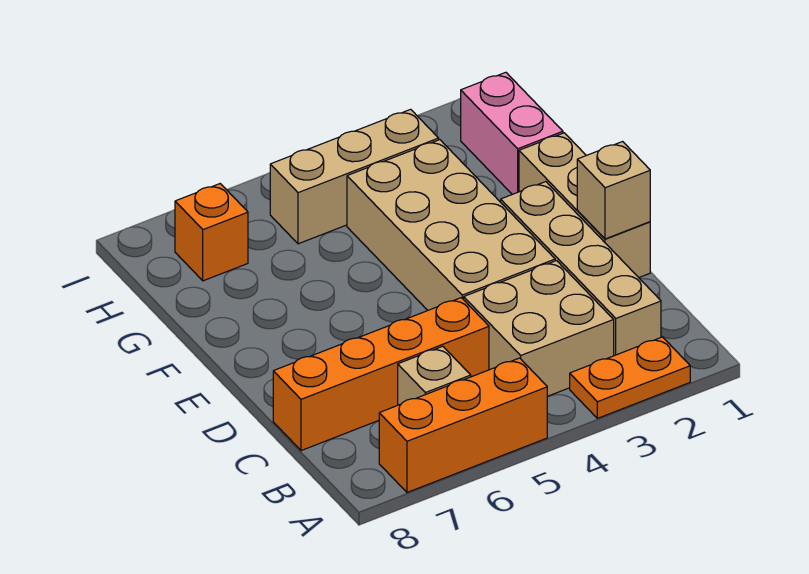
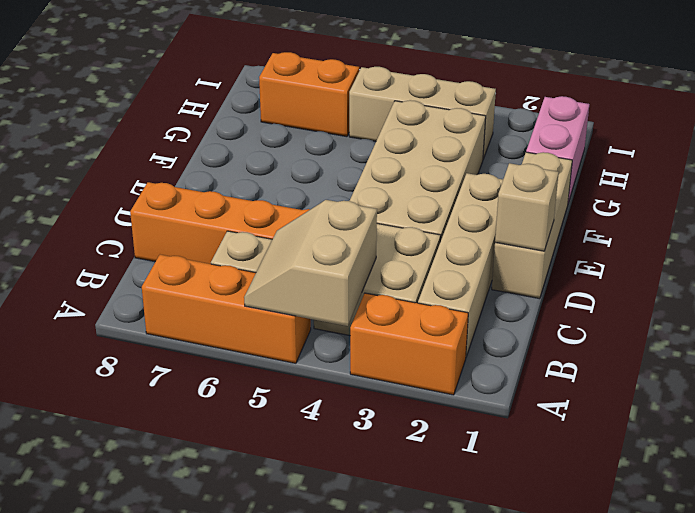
orange plate A2:A3 level 1 -> orange brick A2:A3 level 1
none -> tan slope A4:B5 level 2 top 4
orange brick H7 level 1 -> orange brick H6:H7 level 1

